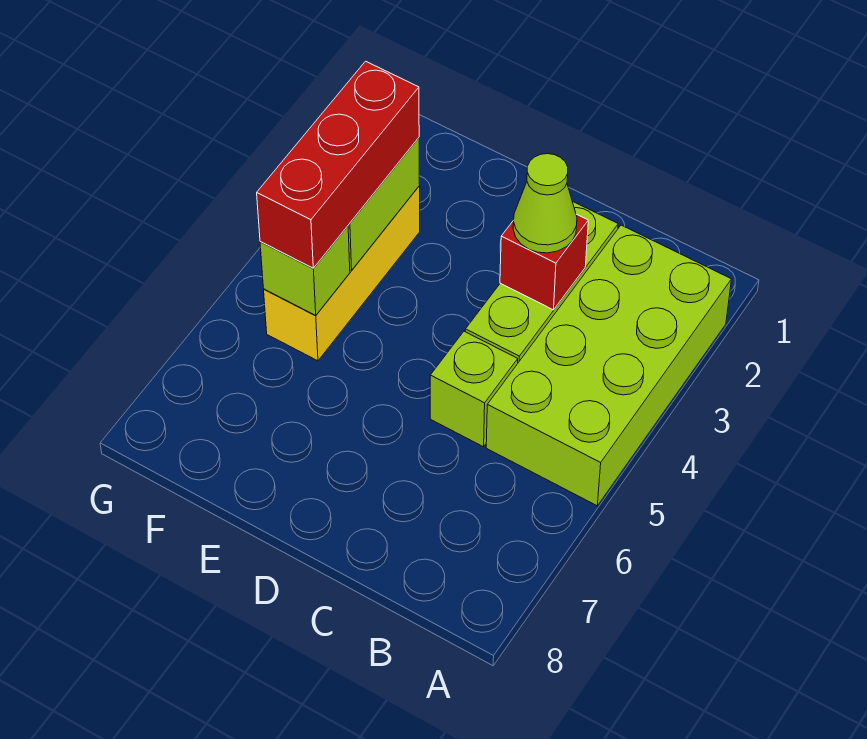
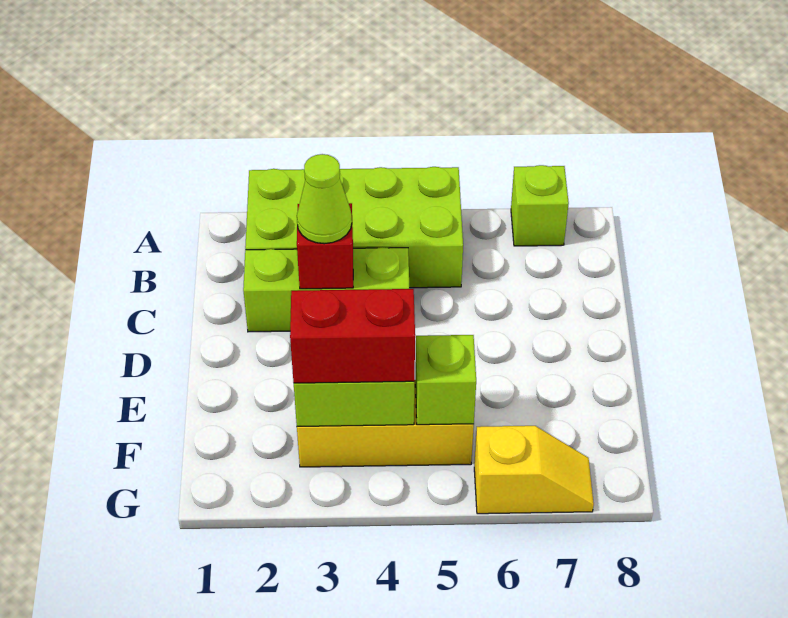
lime brick C5 level 1 -> lime brick A7 level 1
red brick F3:F5 level 3 -> red brick F3:F4 level 3
none -> yellow slope G6:G7 level 1 top 6

